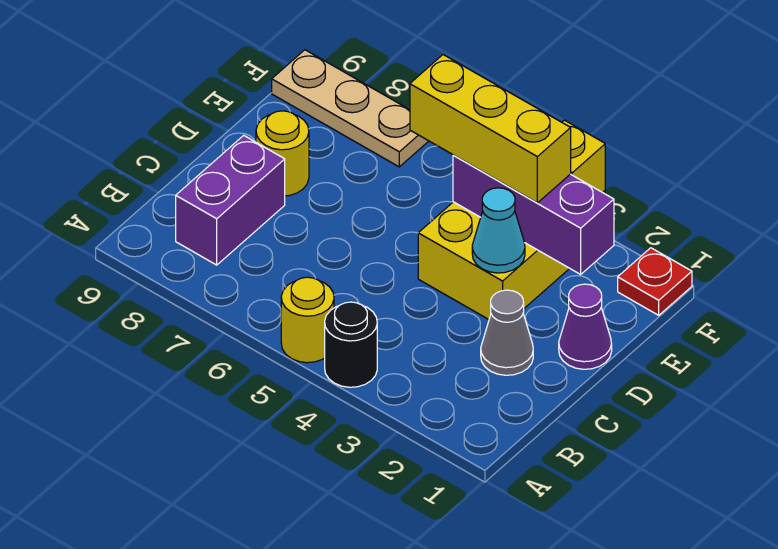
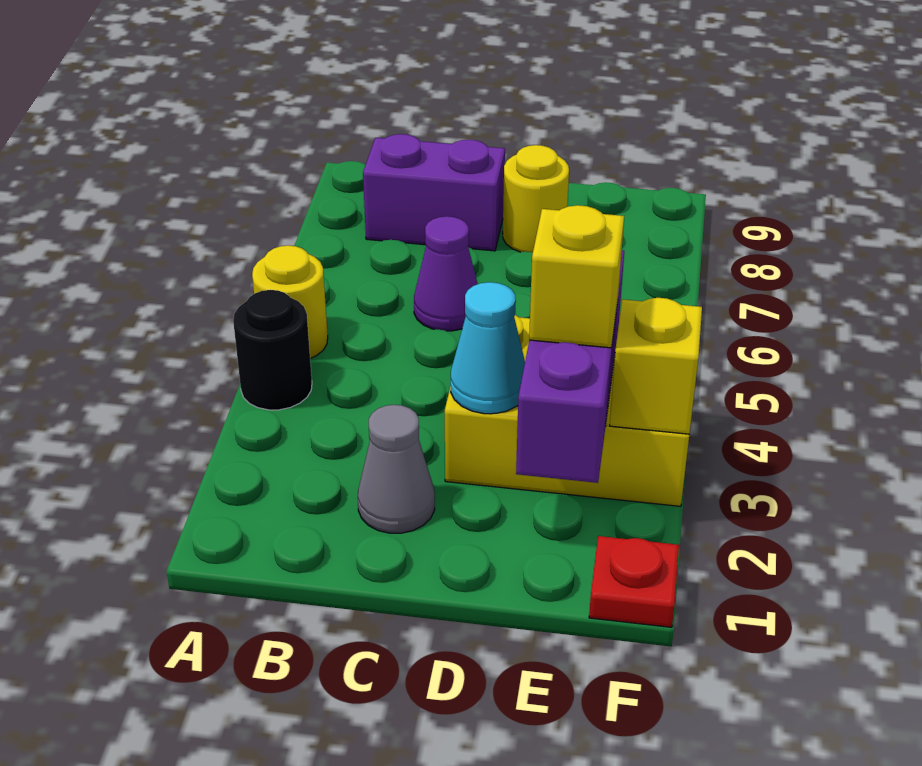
purple cone D1 level 1 -> purple cone C6 level 1
yellow brick E3:E5 level 3 -> yellow brick E3 level 3
tan plate F7:F9 level 1 -> none

